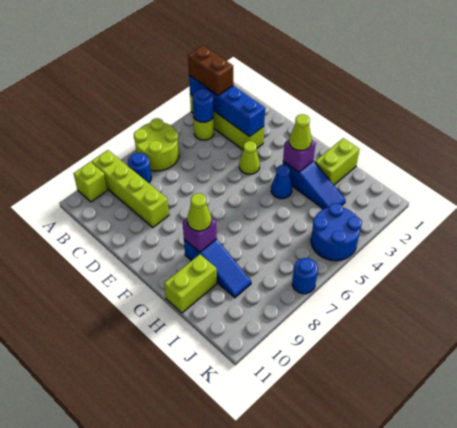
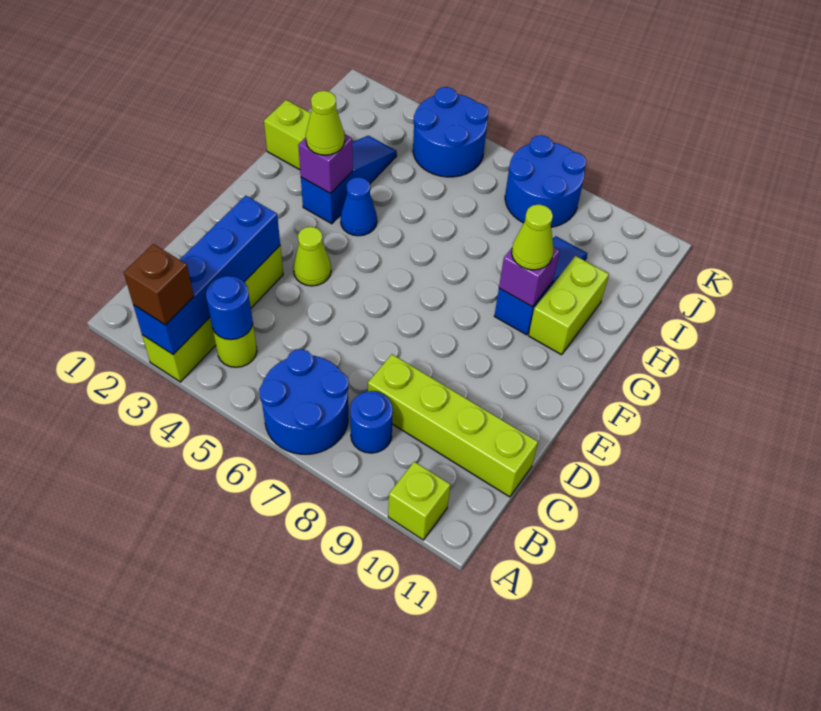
brown brick A3:B3 level 3 -> brown brick A3 level 3
lime round brick A6:B7 level 1 -> blue round brick A6:B7 level 1
lime brick A9:D9 level 1 -> lime brick C8:C11 level 1
lime brick H10:H11 level 1 -> lime brick G10:H10 level 1
blue round brick K7 level 1 -> blue round brick J7:K8 level 1

